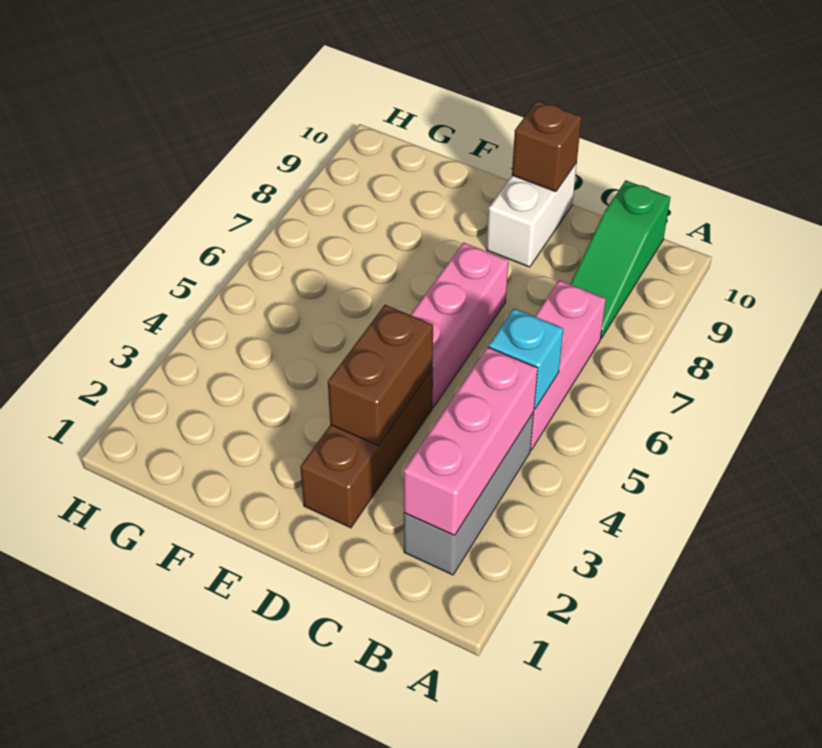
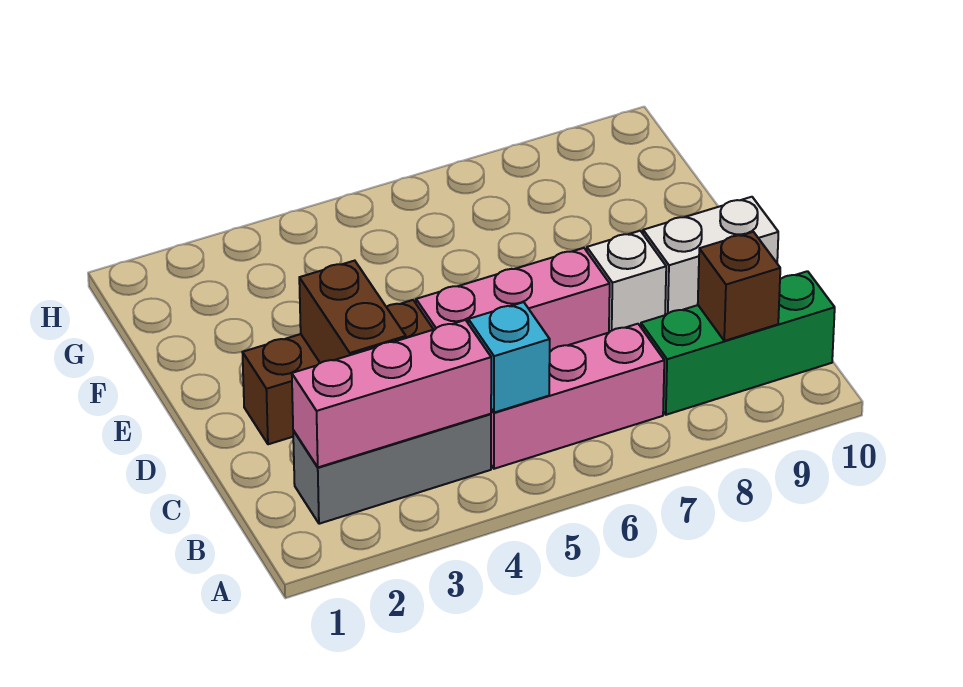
green slope B8:B10 level 1 top 10 -> green brick B8:B10 level 1
brown brick D3:D4 level 2 -> brown brick C3:D3 level 2
none -> white brick D8 level 1
brown brick D10 level 2 -> brown brick B9 level 2

